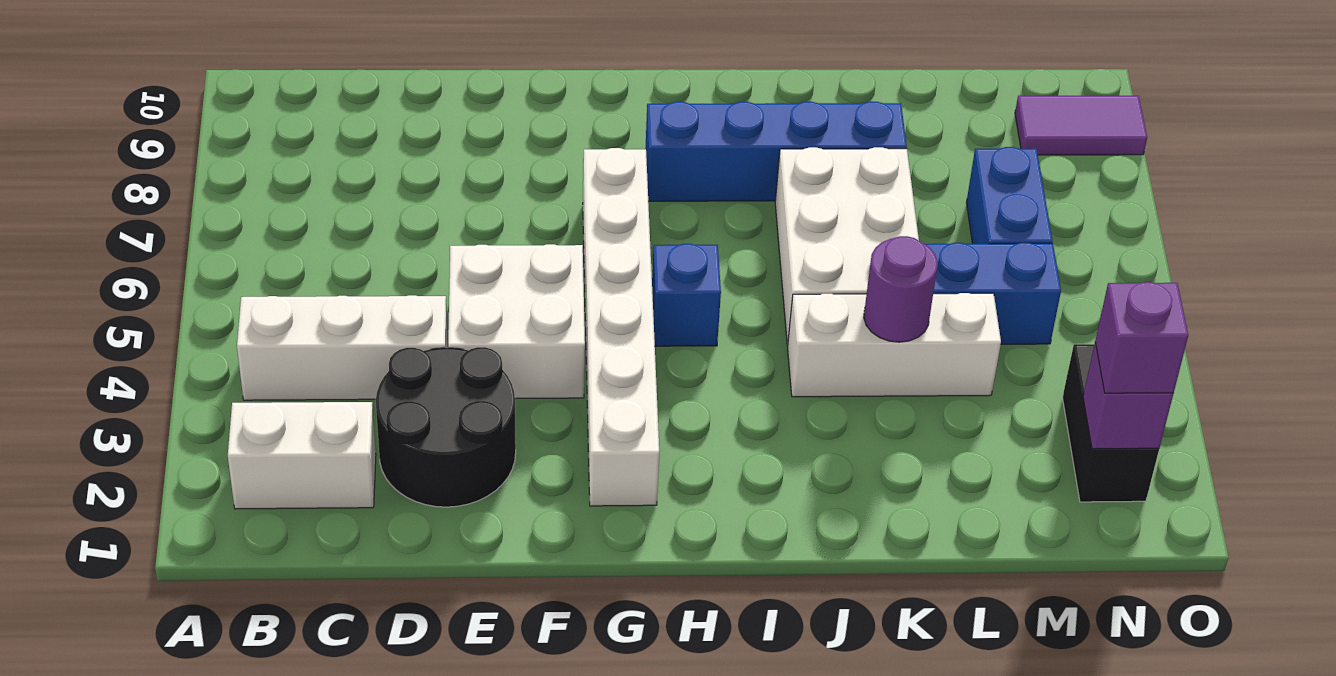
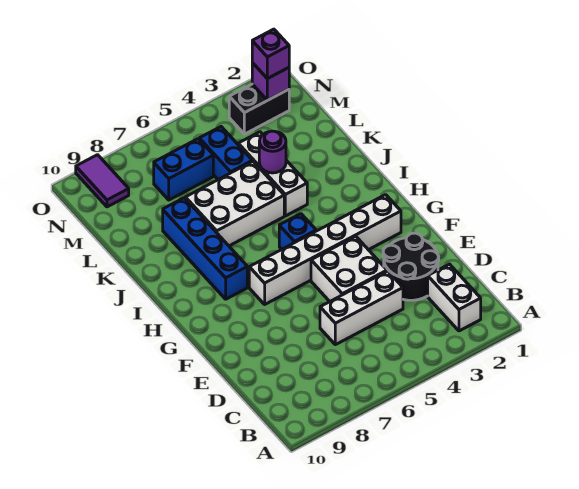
white brick B4:D4 level 1 -> white brick D4:D6 level 1

